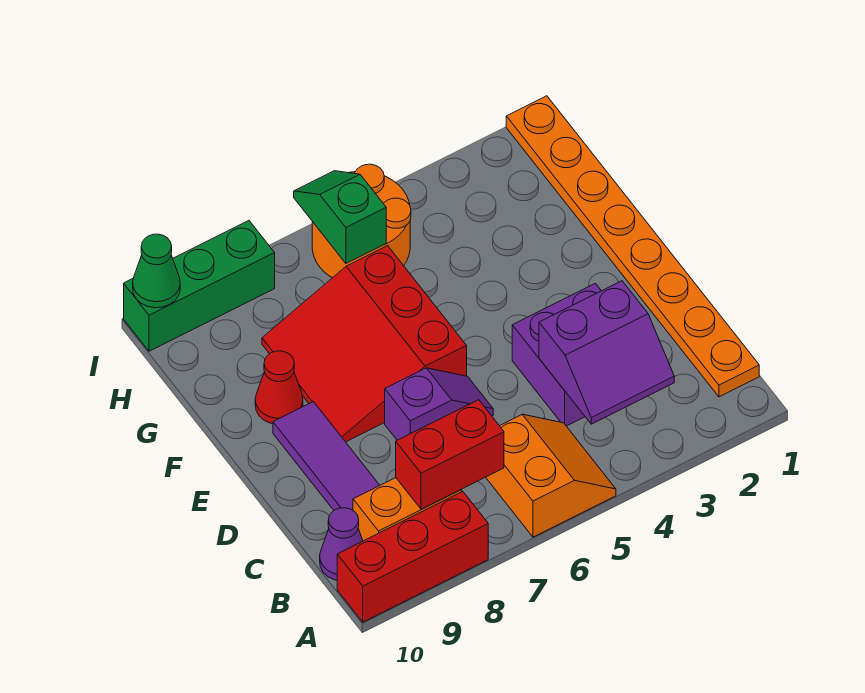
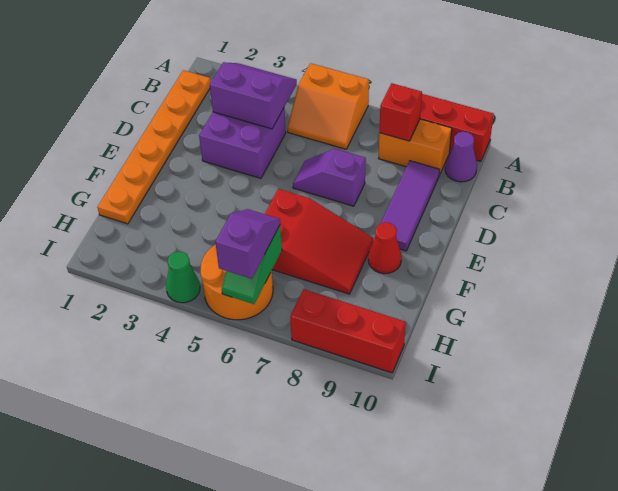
orange slope A5:B6 level 1 top 6 -> orange slope A5:B6 level 1 top A
orange plate B1:I1 level 1 -> orange plate B1:G1 level 1
red brick B7:B8 level 2 -> red brick B8 level 2
red slope E6:G8 level 1 top 6 -> red slope F6:G8 level 1 top 6
none -> purple slope H6:I6 level 3 top I
green brick I8:I10 level 1 -> red brick I8:I10 level 1
green cone I10 level 2 -> green cone I4 level 1

